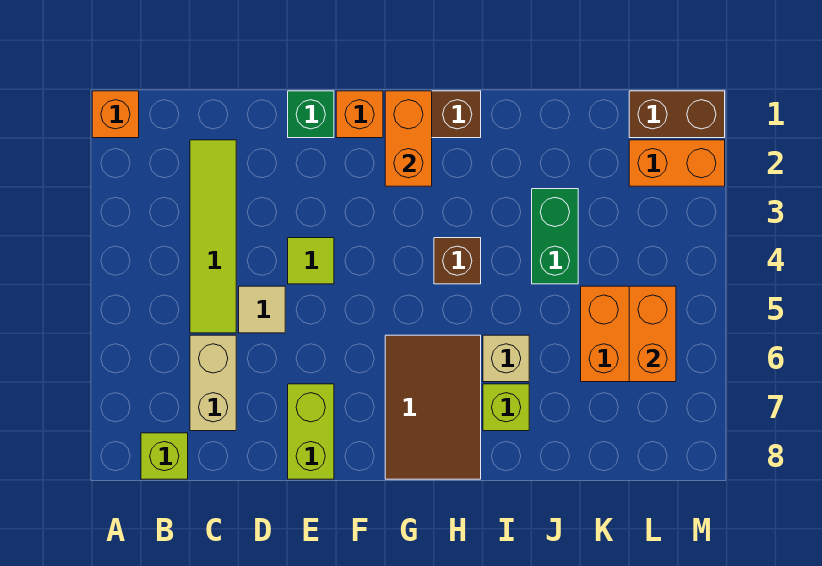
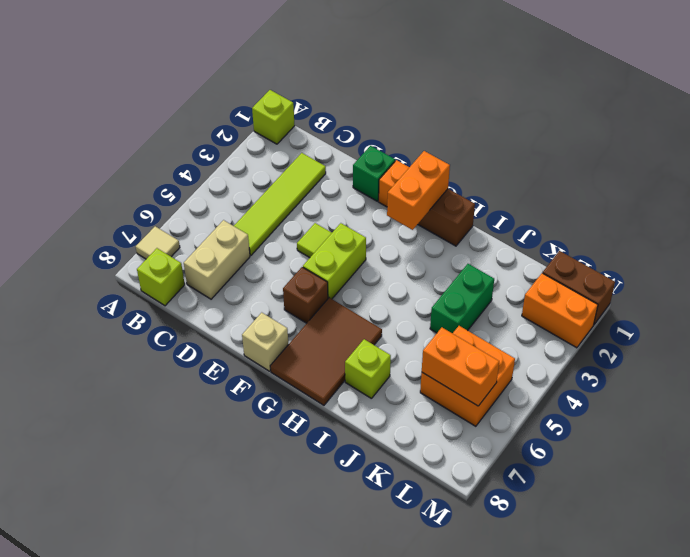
orange brick A1 level 1 -> lime brick A1 level 1
tan tile D5 level 1 -> tan tile A7 level 1
lime brick E7:E8 level 1 -> lime brick F4:F5 level 1
brown brick H4 level 1 -> brown brick F6 level 1
tan brick I6 level 1 -> tan brick F8 level 1
orange brick L5:L6 level 2 -> orange brick K6:L6 level 2

